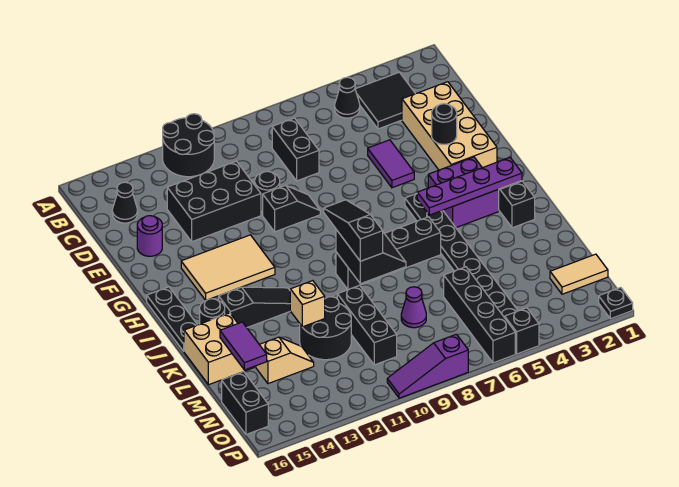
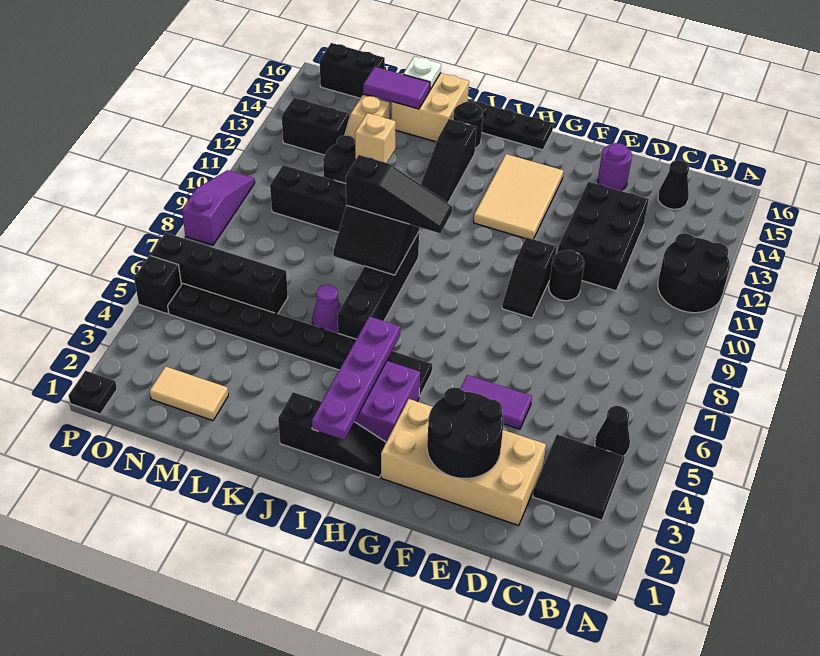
black brick C8:D8 level 1 -> black brick N13:O13 level 1
black round brick F3 level 2 -> black round brick E2:F3 level 2
none -> white plate L16 level 2
purple cone M8 level 1 -> purple cone K6 level 1
tan tile N1:N2 level 1 -> tan tile M2:N2 level 1

